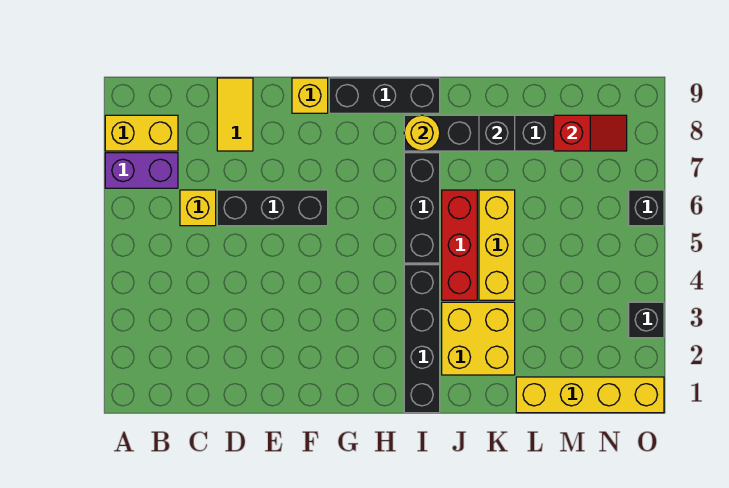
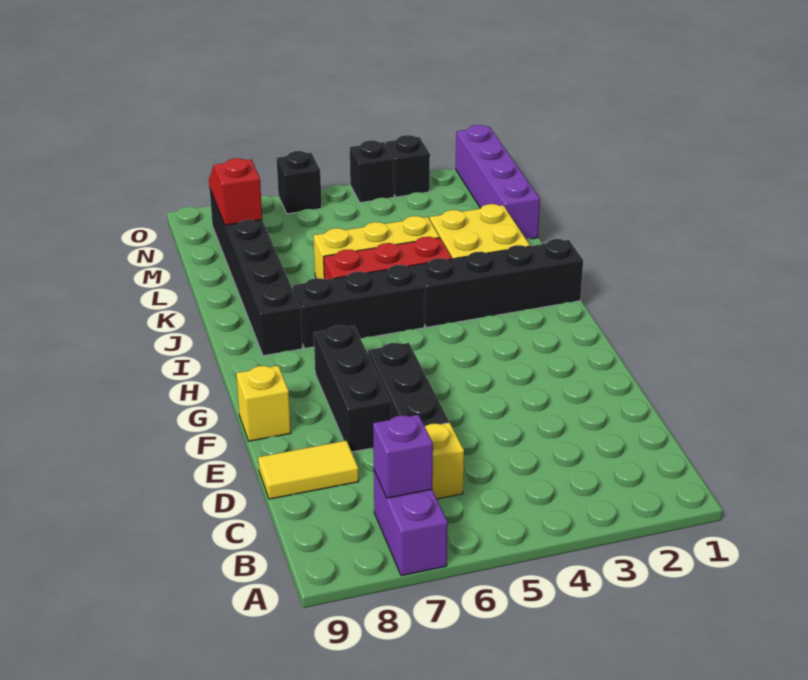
yellow brick A8:B8 level 1 -> none
none -> purple brick B7 level 2
black brick G9:I9 level 1 -> black brick E7:G7 level 1
yellow round brick I8 level 2 -> none
black brick K8 level 2 -> black brick O4 level 1
yellow brick L1:O1 level 1 -> purple brick L1:O1 level 1

